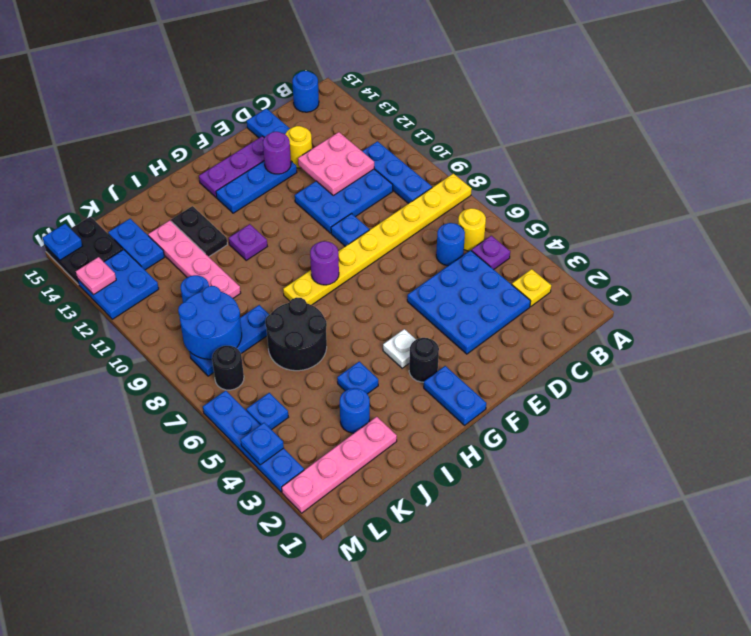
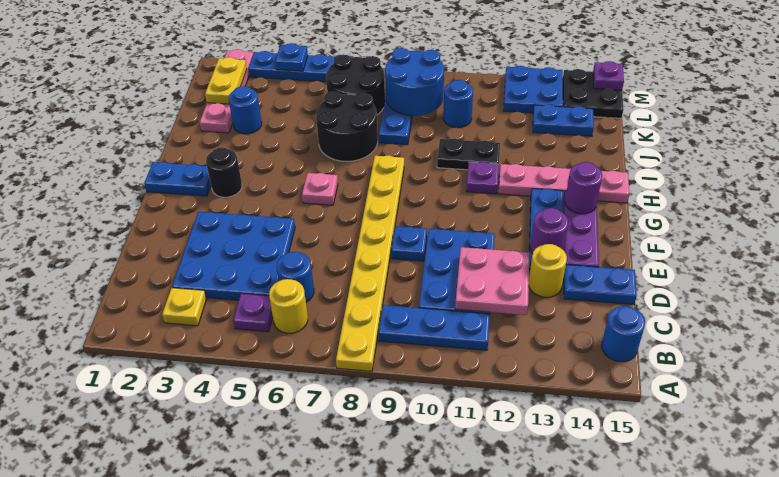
white plate G4 level 1 -> none
purple round brick G8 level 2 -> purple round brick G14 level 2
blue plate I4 level 1 -> none
black plate I12:I13 level 1 -> black plate I10:I11 level 1
pink plate J10:J13 level 1 -> pink plate H12:H15 level 1
none -> yellow plate K2:L2 level 2
blue plate L5 level 1 -> none
black round brick L7 level 1 -> black round brick K6:L7 level 1
pink plate M13 level 2 -> pink plate G6 level 1
blue plate M15 level 2 -> purple plate M15 level 2

